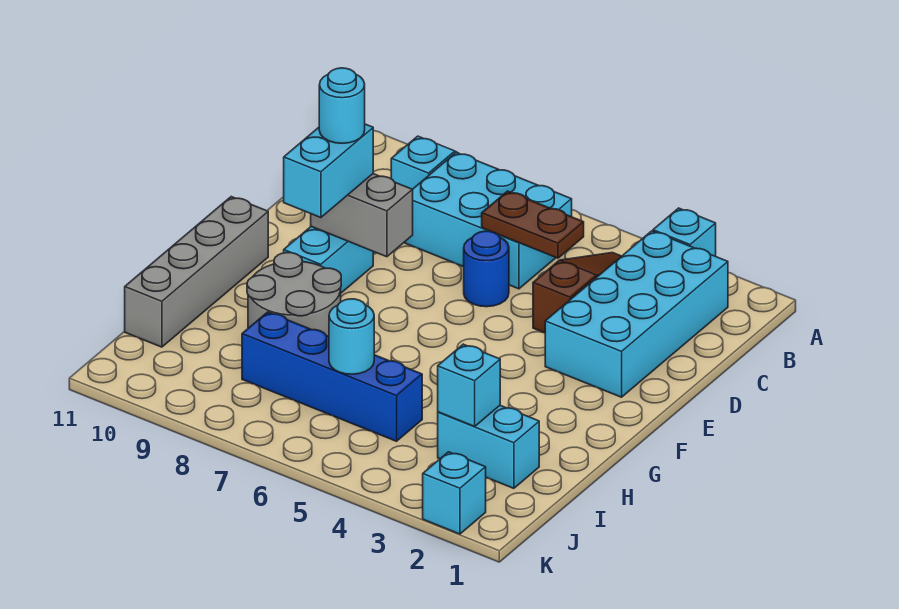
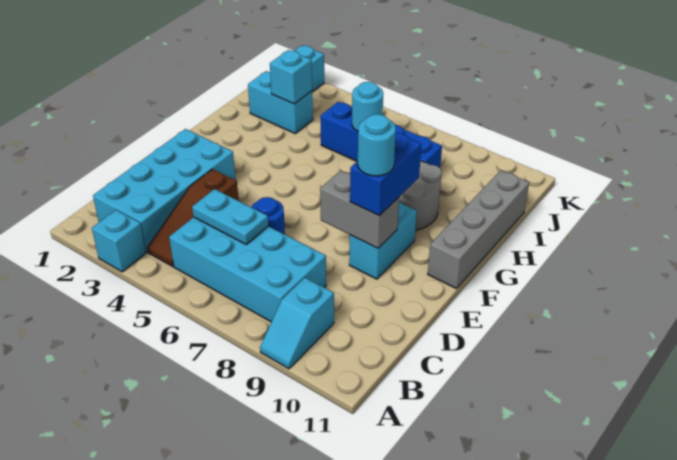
cyan brick B6:C8 level 1 -> cyan brick B5:C8 level 1
brown plate C5:C6 level 2 -> cyan plate C5:C6 level 2
cyan brick E9:F9 level 3 -> blue brick E9:F9 level 3

